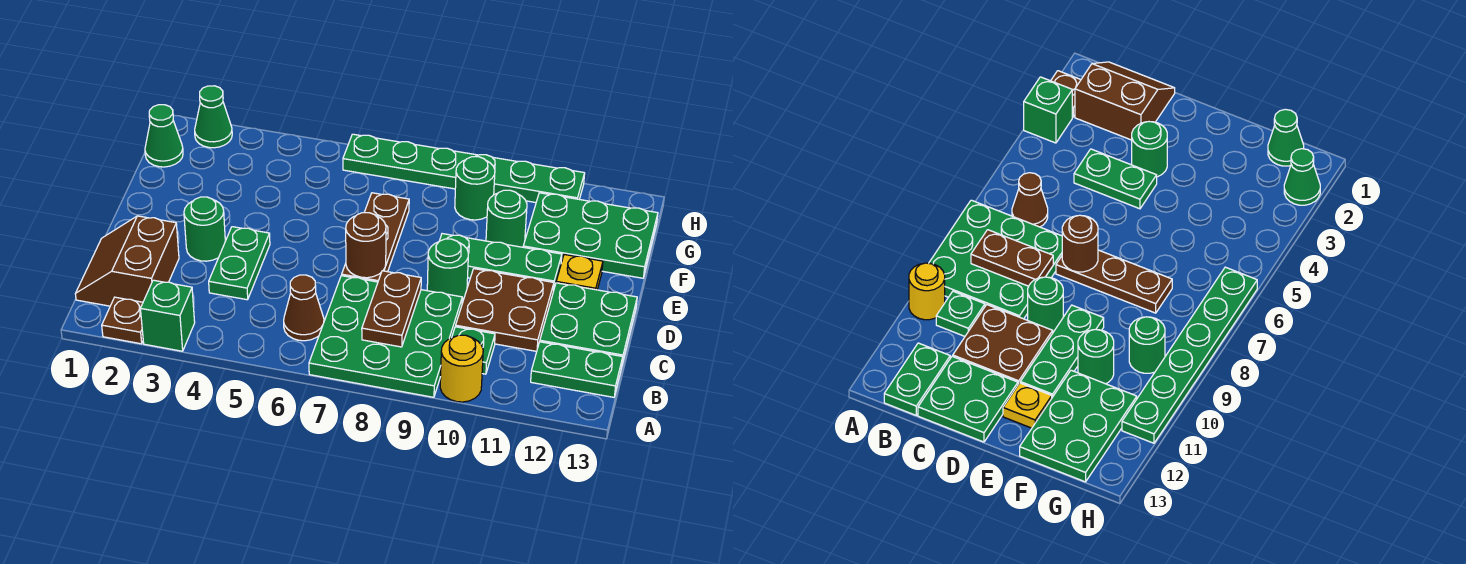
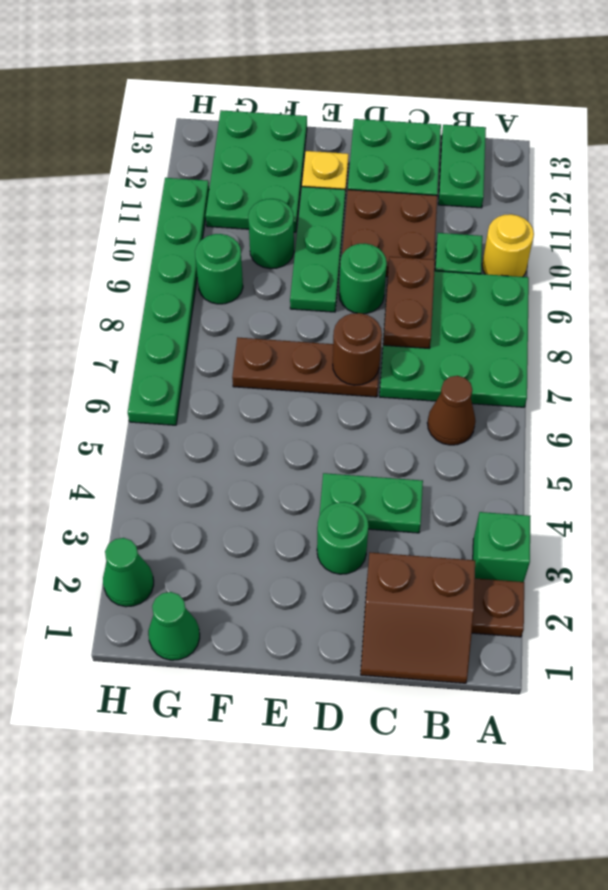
brown plate B8:C8 level 2 -> brown plate C8:C9 level 2

